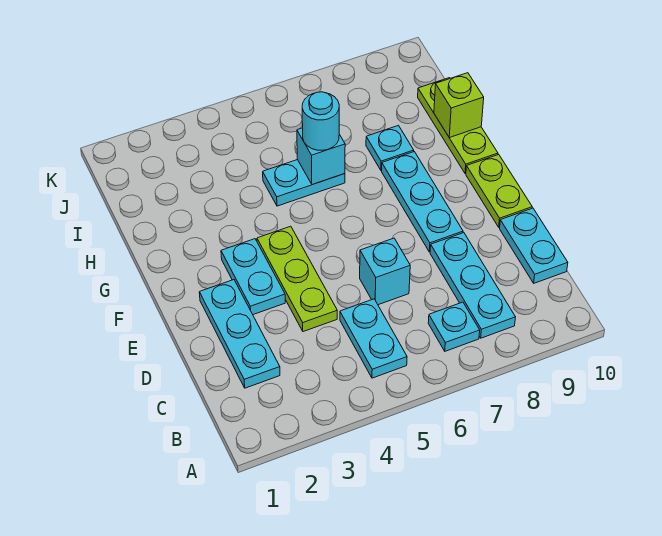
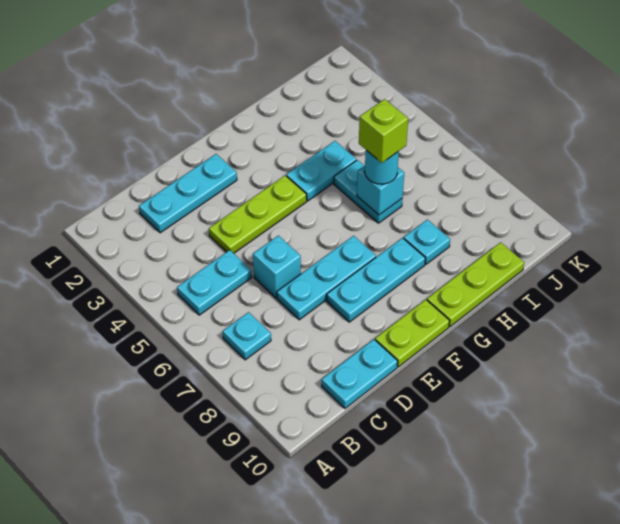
cyan plate B8:D8 level 1 -> cyan plate D7:F7 level 1
cyan plate E3:F3 level 1 -> cyan plate G4:H4 level 1
lime brick H10 level 2 -> lime brick H6 level 4

